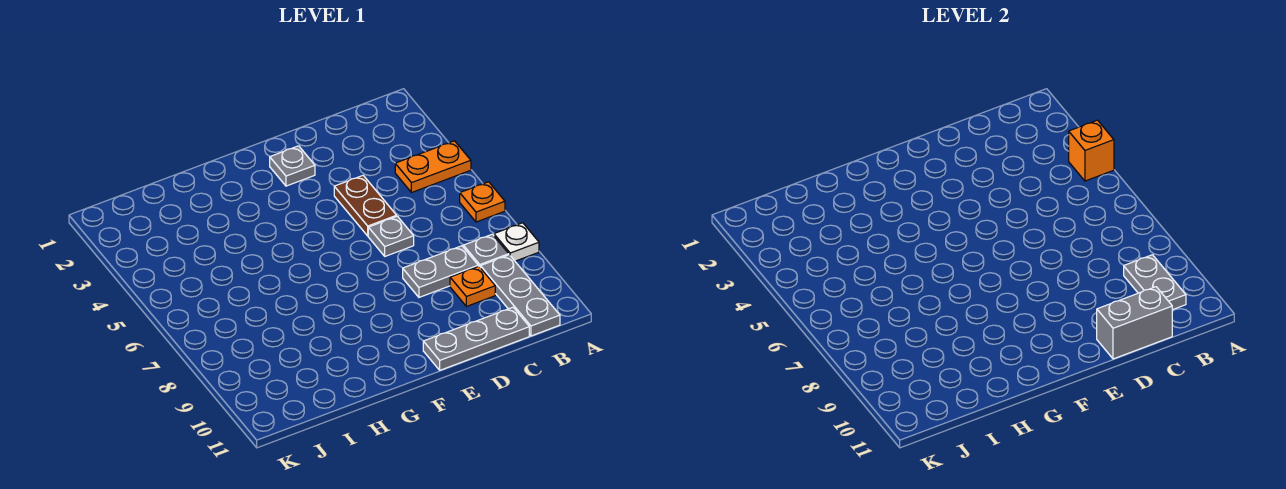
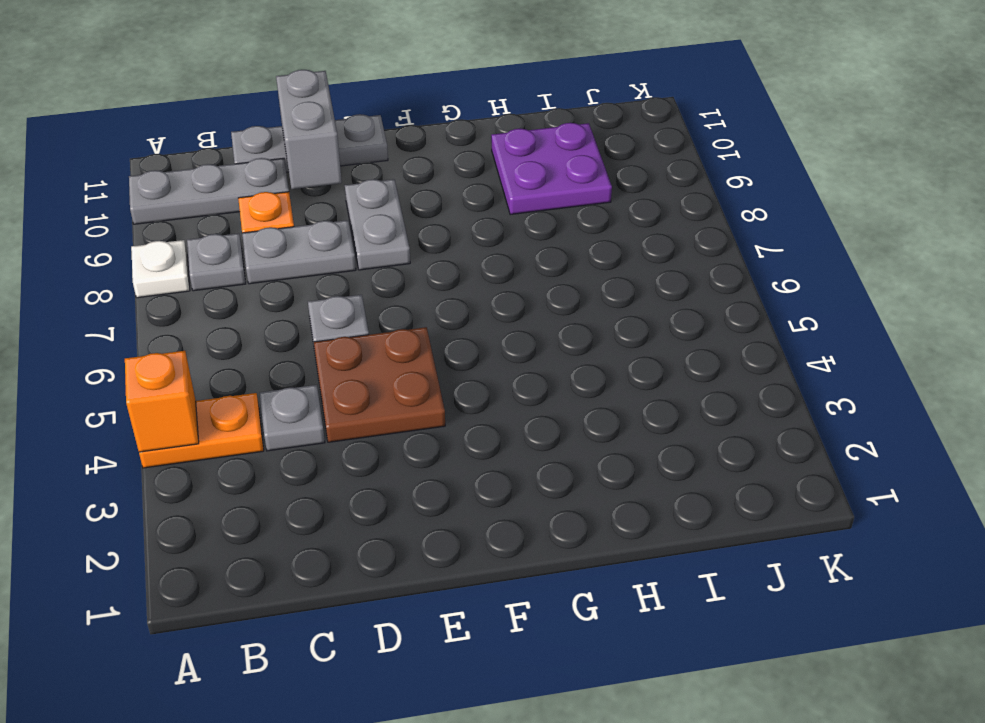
orange plate A6 level 1 -> none
grey plate B9:B11 level 1 -> grey plate A10:C10 level 1
grey plate B9:B10 level 2 -> grey plate E8:E9 level 1
grey brick C11:D11 level 2 -> grey brick D10:D11 level 2
brown plate D4:D5 level 1 -> brown plate D4:E5 level 1
grey plate E2 level 1 -> grey plate C4 level 1
none -> purple plate H9:I10 level 1

